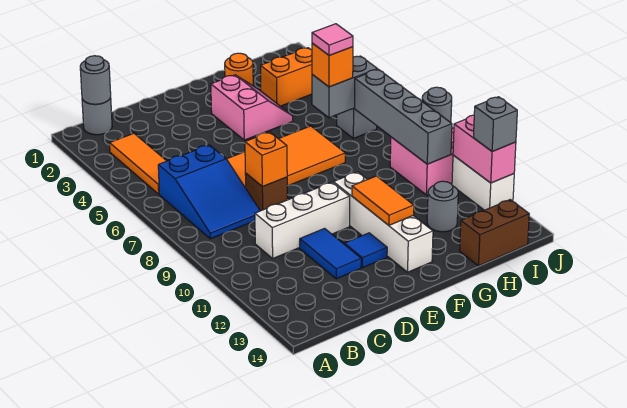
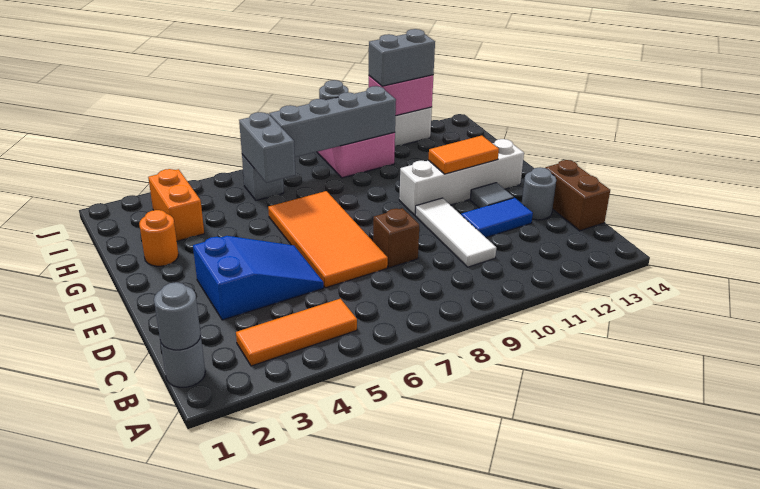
blue slope B6:C8 level 1 top 6 -> blue slope D3:E5 level 1 top 3
white brick C10:E10 level 1 -> white tile C10:E10 level 1
orange brick D8 level 2 -> none
blue tile E12 level 1 -> grey tile E12 level 1
pink slope F3:G4 level 1 top F -> none
orange brick H6 level 3 -> none
pink tile H6 level 4 -> none
grey round brick H12 level 1 -> grey round brick D13 level 1
brown brick H14:I14 level 1 -> brown brick C14:D14 level 1
grey brick J12 level 3 -> grey brick J11:J12 level 3

